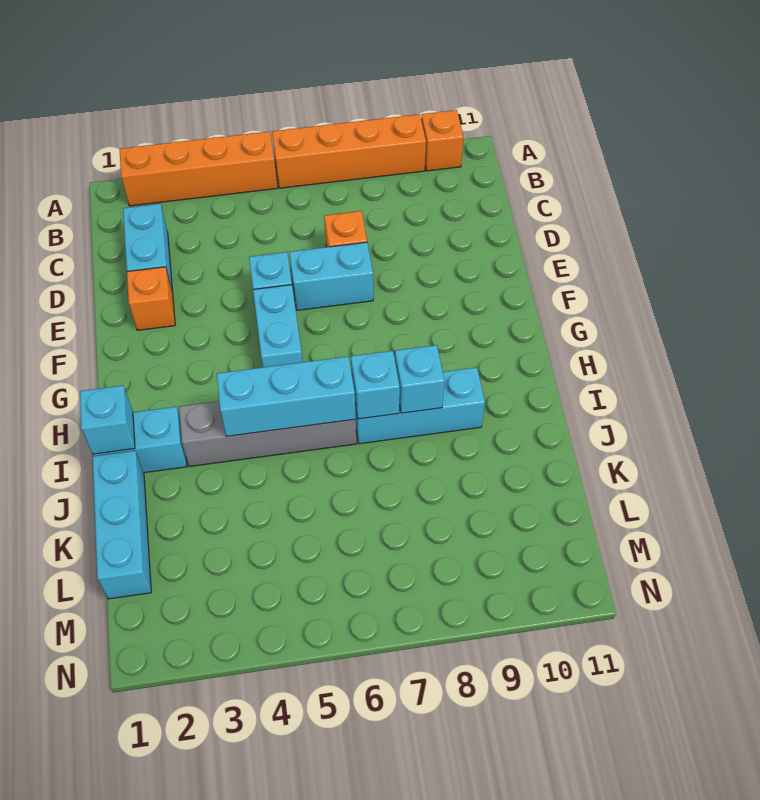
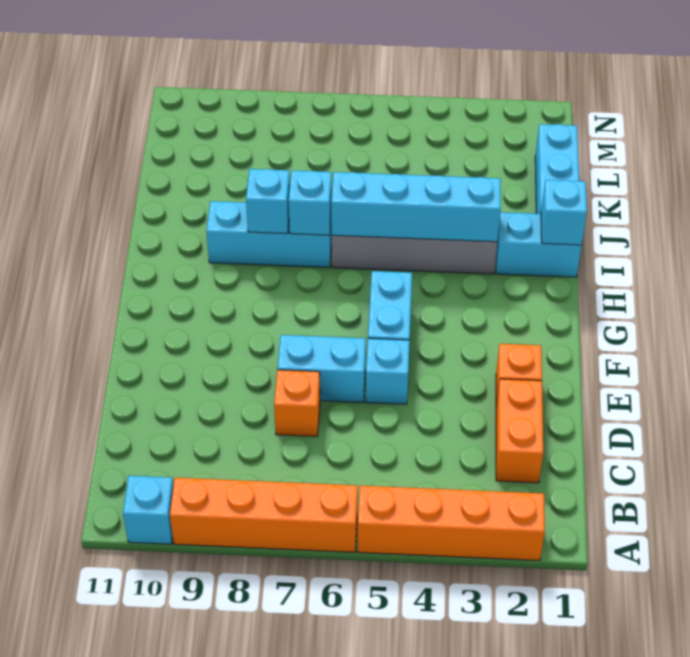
orange brick A10 level 1 -> cyan brick A10 level 1
cyan brick C2:D2 level 1 -> orange brick C2:D2 level 1
cyan brick I4:I6 level 2 -> cyan brick I3:I6 level 2

